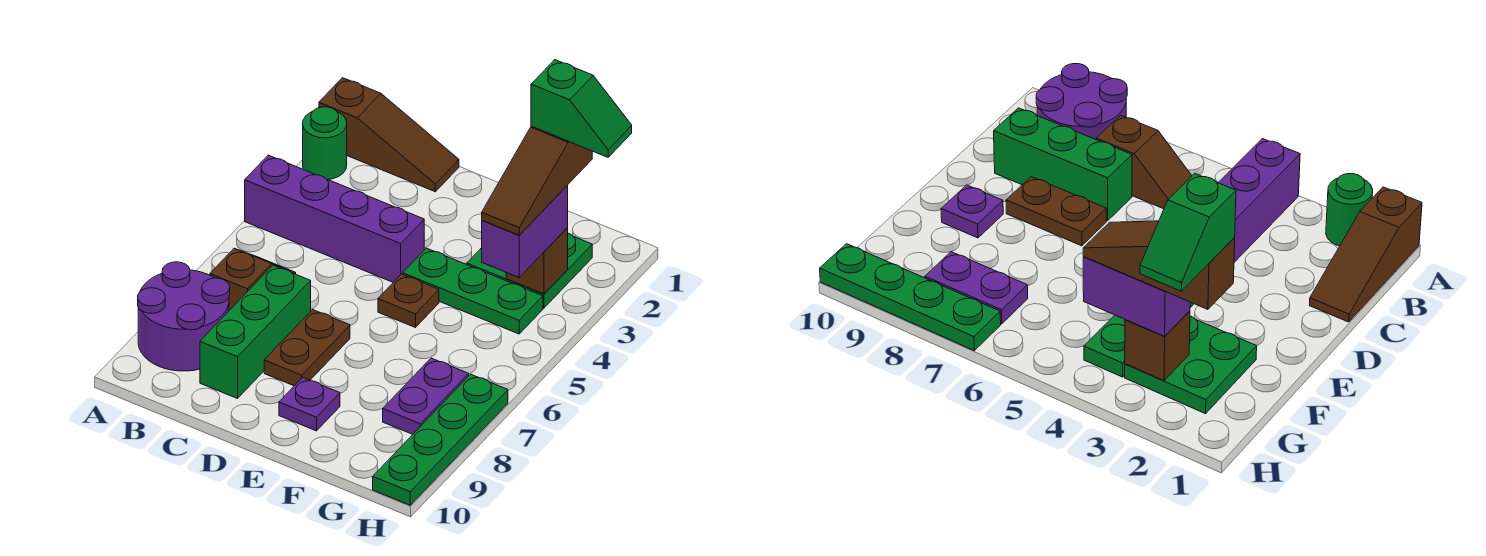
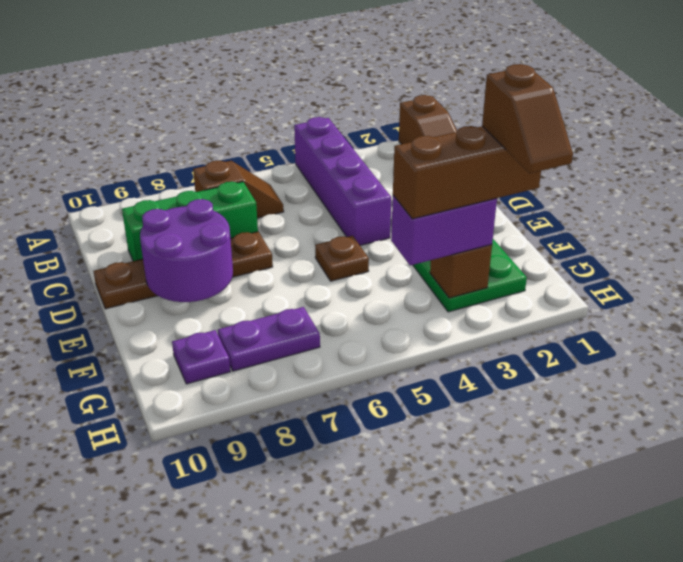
green round brick A2 level 1 -> none
purple round brick A8:B9 level 1 -> purple round brick D8:E9 level 2
brown plate D7:D8 level 1 -> brown plate D7:D10 level 1
green plate E4:G4 level 1 -> none
purple plate E9 level 1 -> purple plate G9 level 1
brown slope G2:G4 level 4 top 2 -> brown brick G2:G4 level 4
green slope G2:H2 level 5 top G -> brown slope G2:H2 level 5 top G
green plate H7:H10 level 1 -> none

